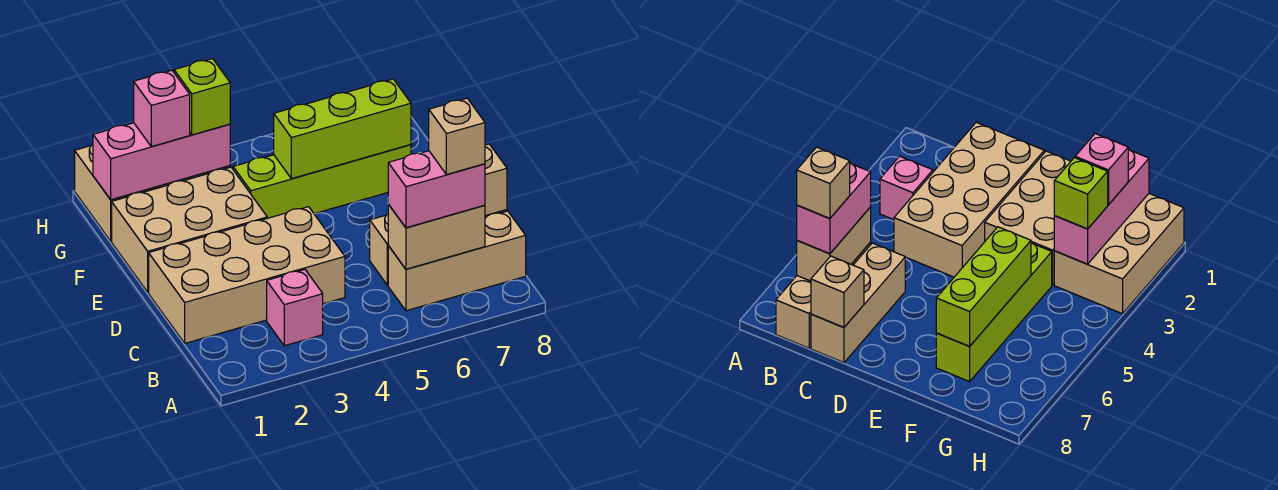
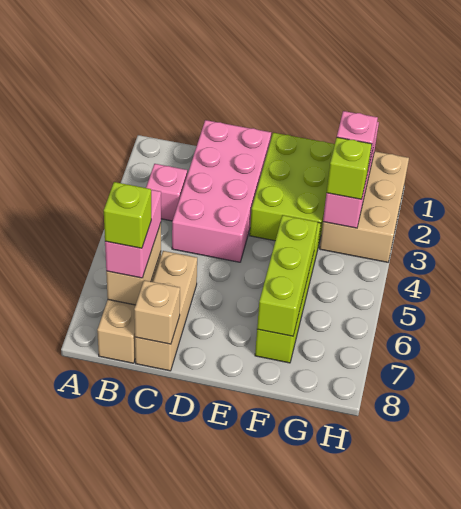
tan brick B7 level 4 -> lime brick B7 level 4
tan brick C1:D4 level 1 -> pink brick C1:D4 level 1
tan brick E1:F3 level 1 -> lime brick E1:F3 level 1

